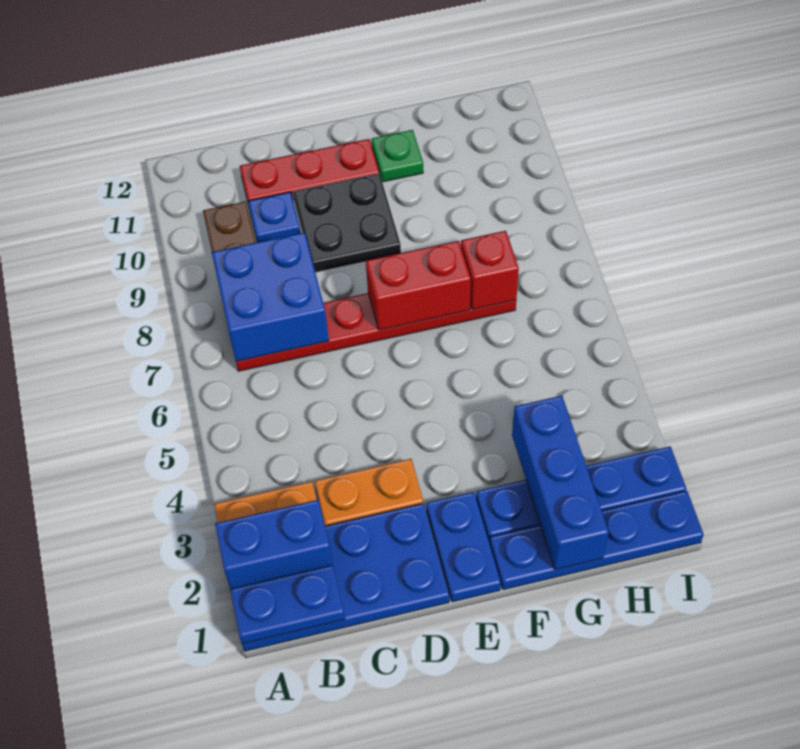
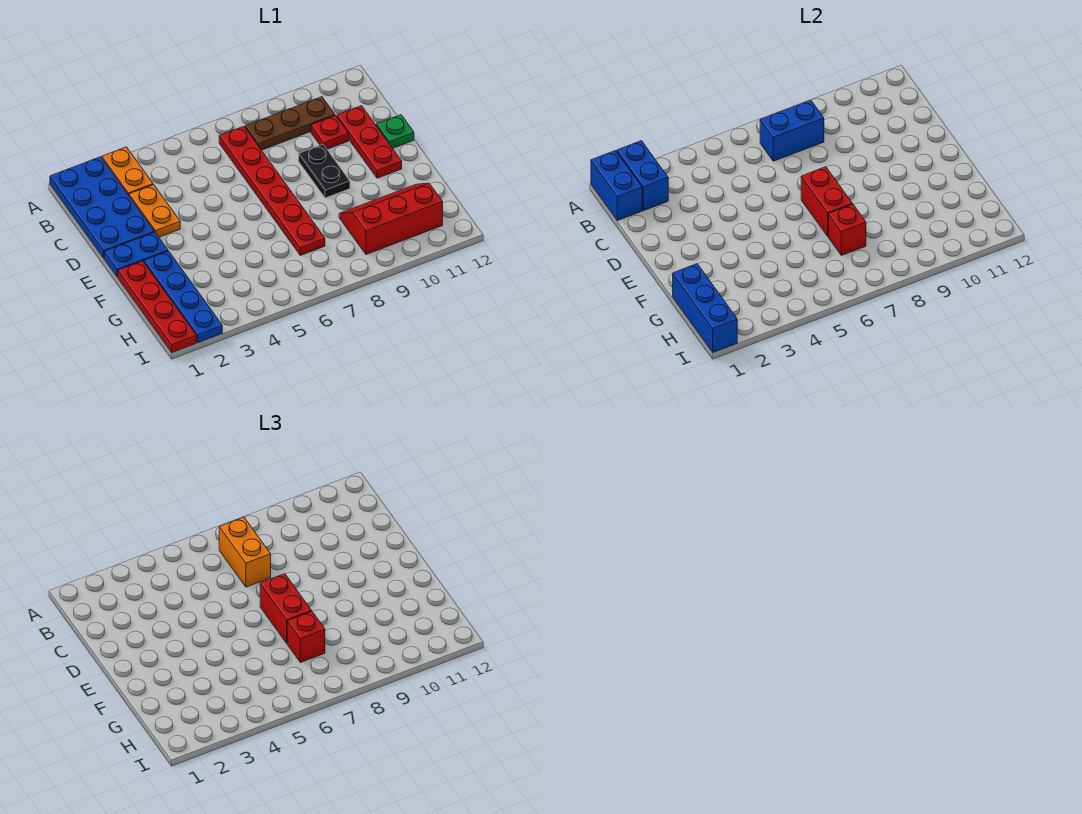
blue plate A1:B1 level 2 -> blue brick A1:B1 level 2
blue brick B7:C8 level 2 -> blue brick B7:B8 level 2
none -> orange brick B7:C7 level 3
blue plate C10 level 1 -> red plate C10 level 1
black plate D9:E10 level 1 -> black plate D9:E9 level 1
none -> red brick E7:F7 level 3
blue plate F1:I1 level 1 -> red plate F1:I1 level 1
green plate F11 level 1 -> green plate D12 level 1
blue brick G1:G3 level 2 -> blue brick G1:I1 level 2
none -> red brick G7 level 3
none -> red slope G9:H11 level 1 top H

